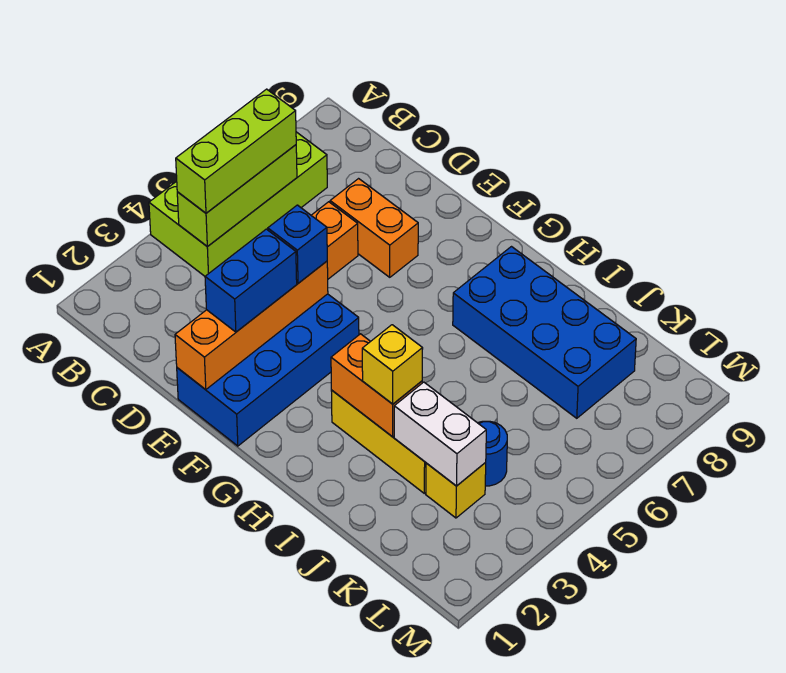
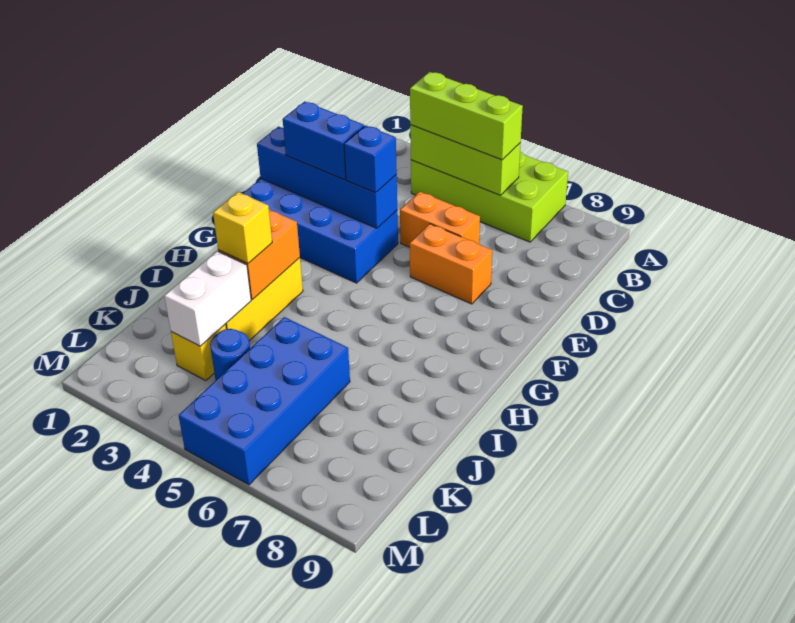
orange brick D7:E7 level 1 -> orange brick E6:E7 level 1
orange brick E1:E4 level 2 -> blue brick E1:E4 level 2
blue brick H7:K8 level 1 -> blue brick J5:M6 level 1

